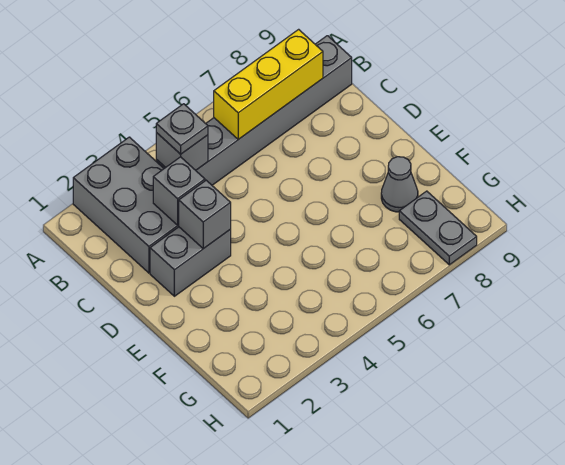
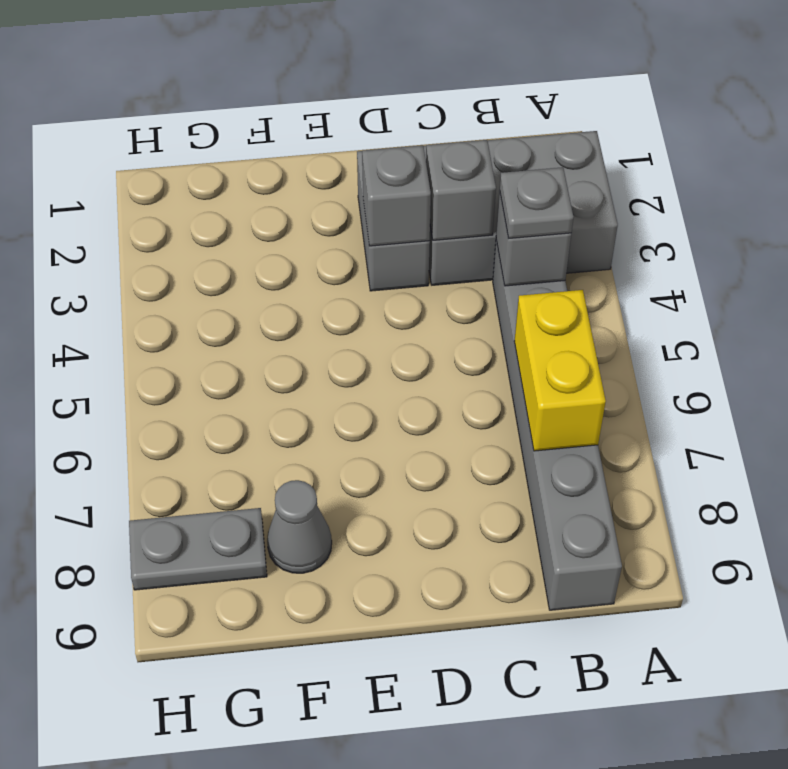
yellow brick B6:B8 level 2 -> yellow brick B6:B7 level 2

